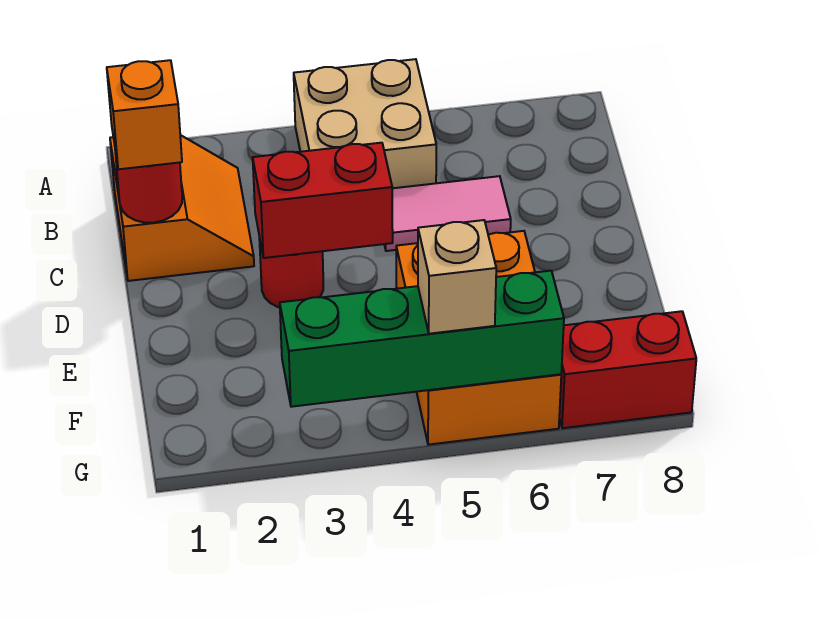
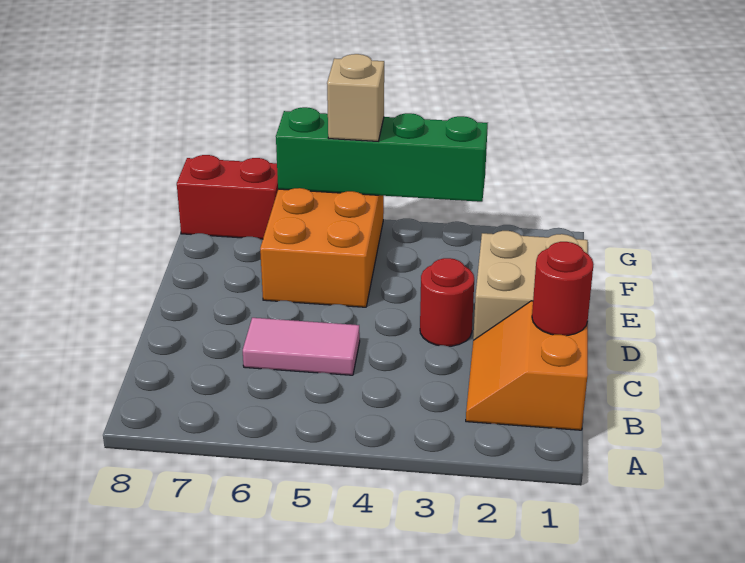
tan brick A4:B5 level 1 -> tan brick D1:E2 level 1
orange brick C1 level 3 -> none
red brick D3:D4 level 2 -> none

